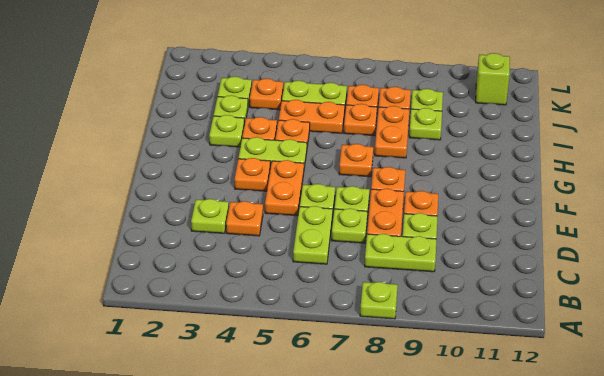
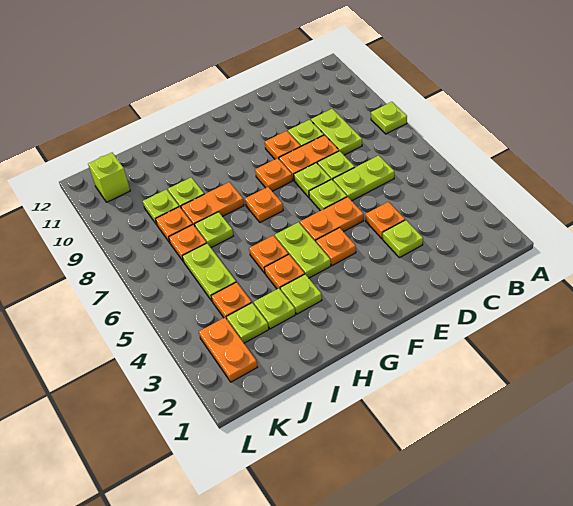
orange plate I5:I6 level 1 -> orange plate K2:K3 level 1
orange plate I7 level 1 -> lime plate I7 level 1

